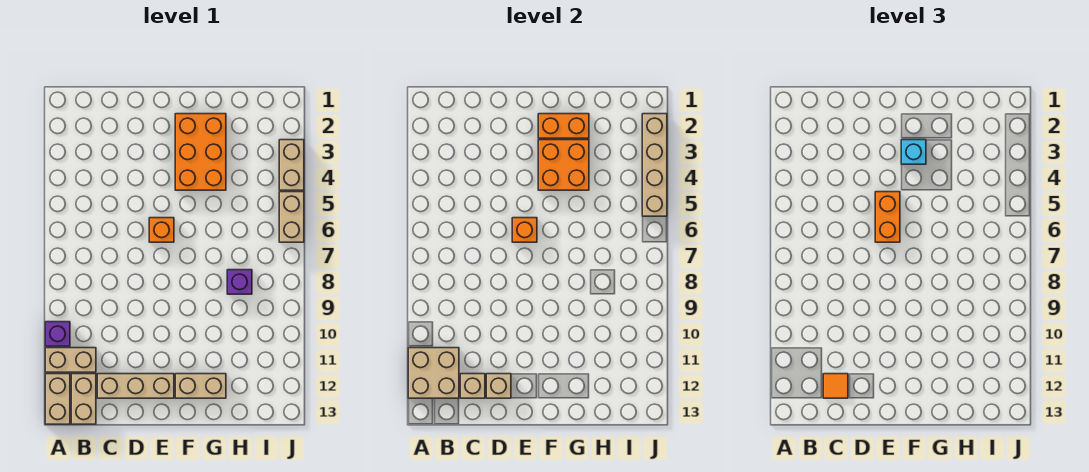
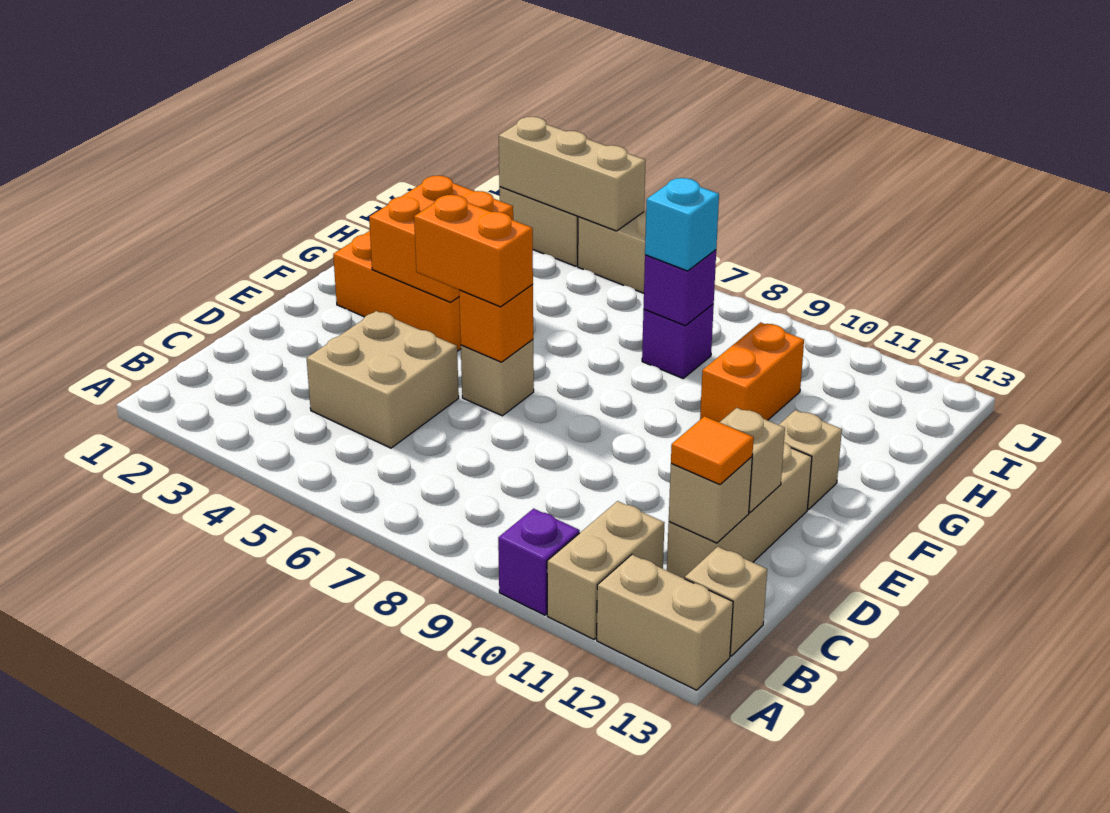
tan brick A11:B12 level 2 -> tan brick C4:D5 level 1
tan brick B12:B13 level 1 -> tan brick B13 level 1
orange brick E6 level 1 -> tan brick E6 level 1
orange brick F2:G2 level 2 -> orange brick G10:H10 level 1
cyan brick F3 level 3 -> cyan brick H8 level 3
tan brick F12:G12 level 1 -> tan brick F12 level 1
none -> purple brick H8 level 2
tan brick J2:J5 level 2 -> tan brick J3:J5 level 2

